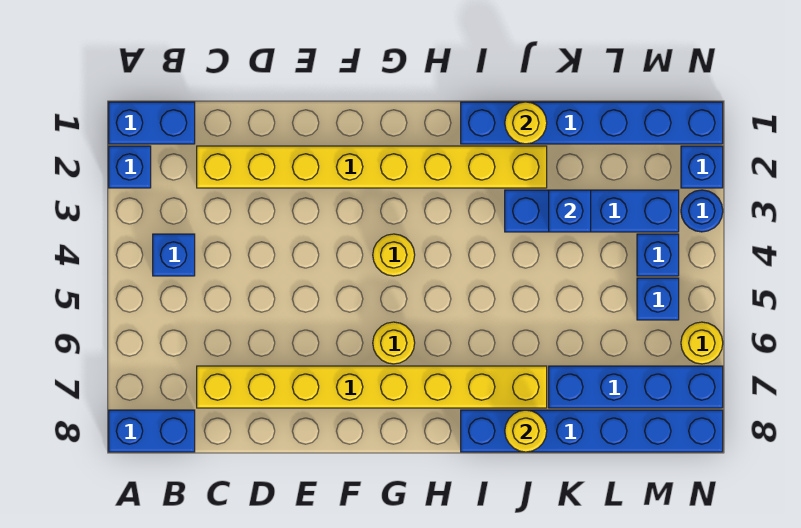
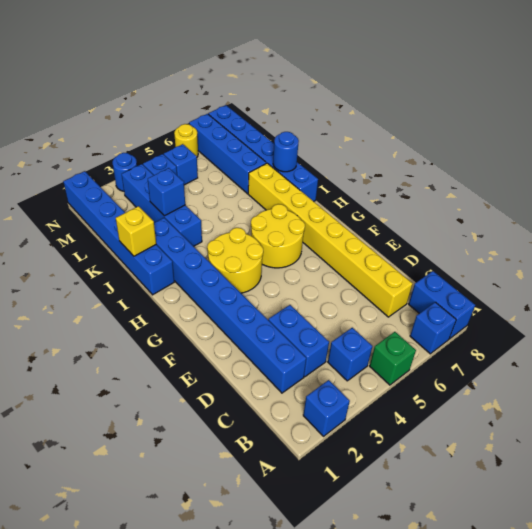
blue brick A1:B1 level 1 -> blue brick C3:D3 level 1
none -> green brick A5 level 1
yellow brick C2:J2 level 1 -> blue brick C2:J2 level 1
yellow round brick G4 level 1 -> yellow round brick G3:H4 level 1
yellow round brick G6 level 1 -> yellow round brick G5:H6 level 1
yellow round brick J1 level 2 -> yellow brick J1 level 2
yellow round brick J8 level 2 -> blue round brick J8 level 2
blue brick N2 level 1 -> blue brick A7 level 1

